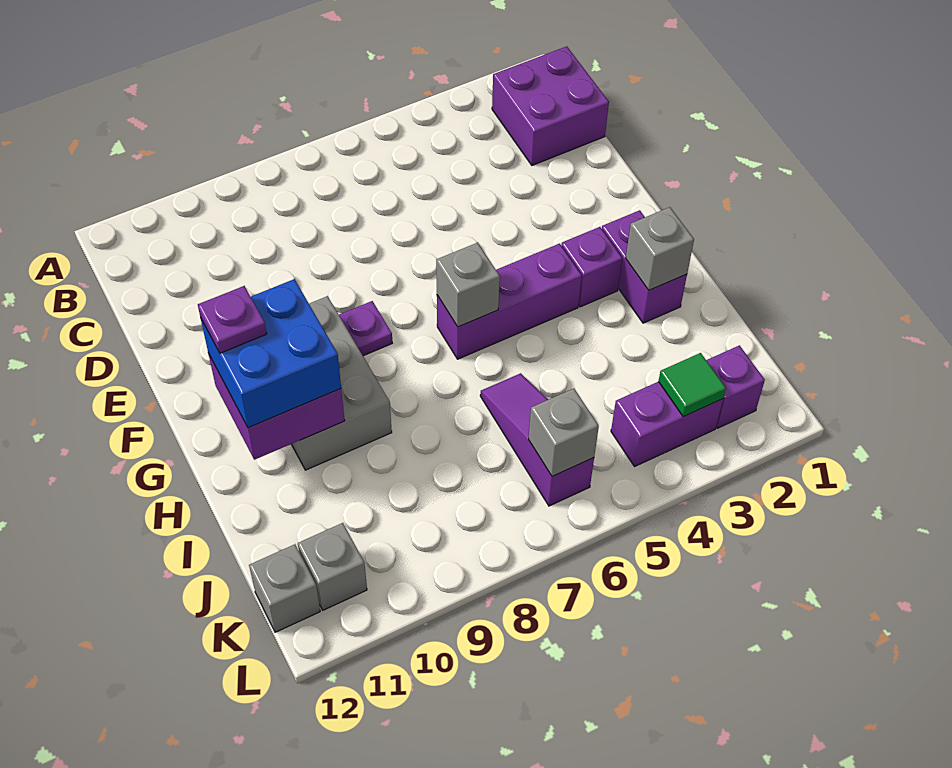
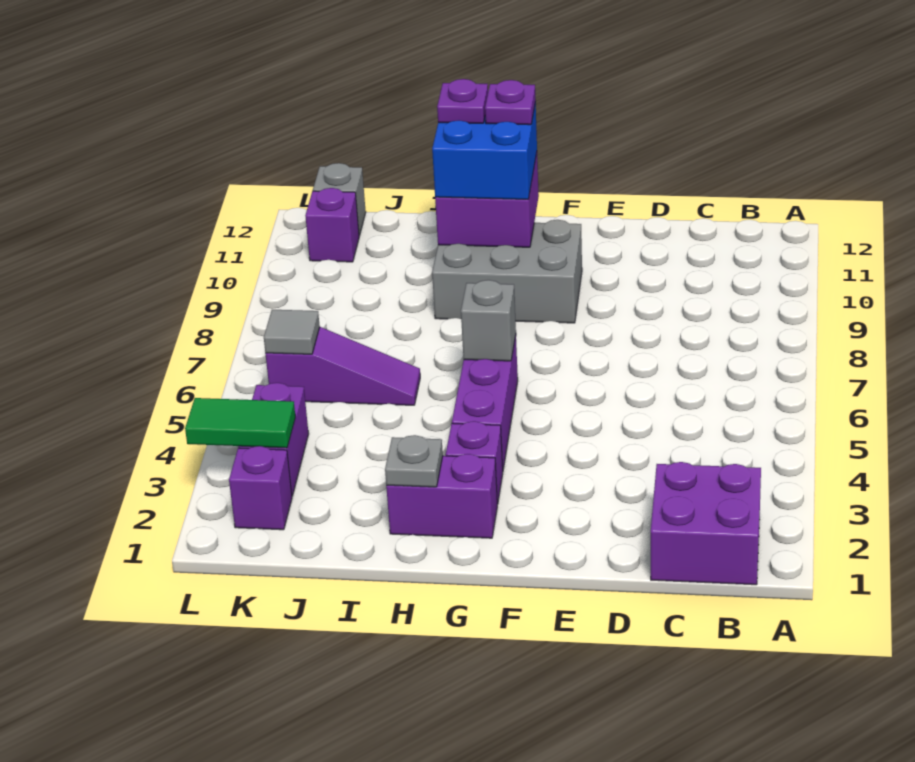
purple plate F8 level 1 -> purple plate H11 level 4
grey brick H2 level 2 -> grey plate H2 level 2
green tile K3 level 2 -> green tile K3:L3 level 2
grey brick K6 level 2 -> grey tile K6 level 2
grey brick K11 level 1 -> purple brick K11 level 1

